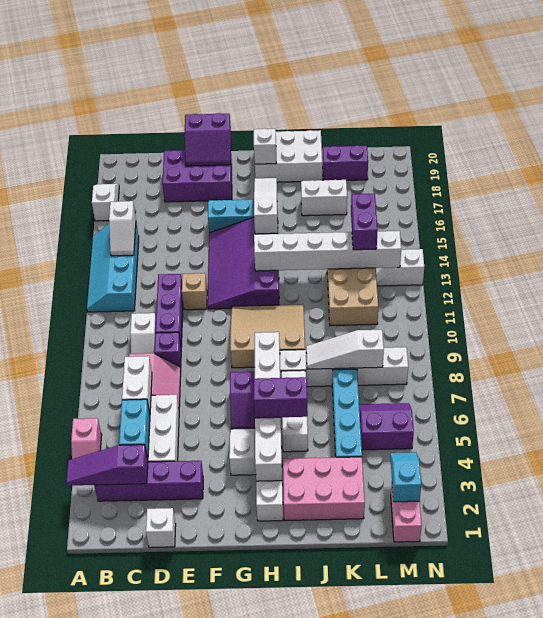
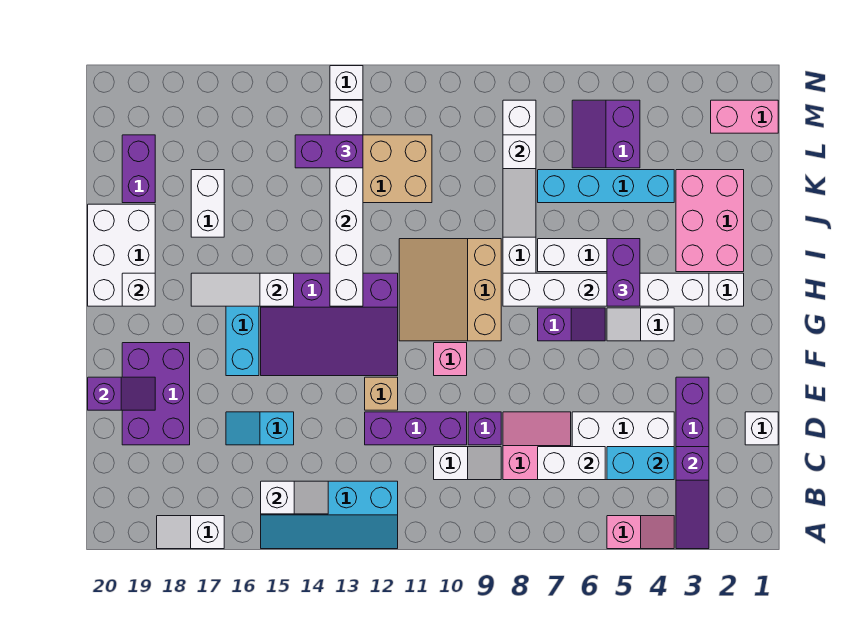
purple slope E19:F20 level 2 top 20 -> purple slope E19:E20 level 2 top 20
none -> pink brick F10 level 1
cyan slope M2:M3 level 2 top 2 -> cyan slope D15:D16 level 1 top 15

